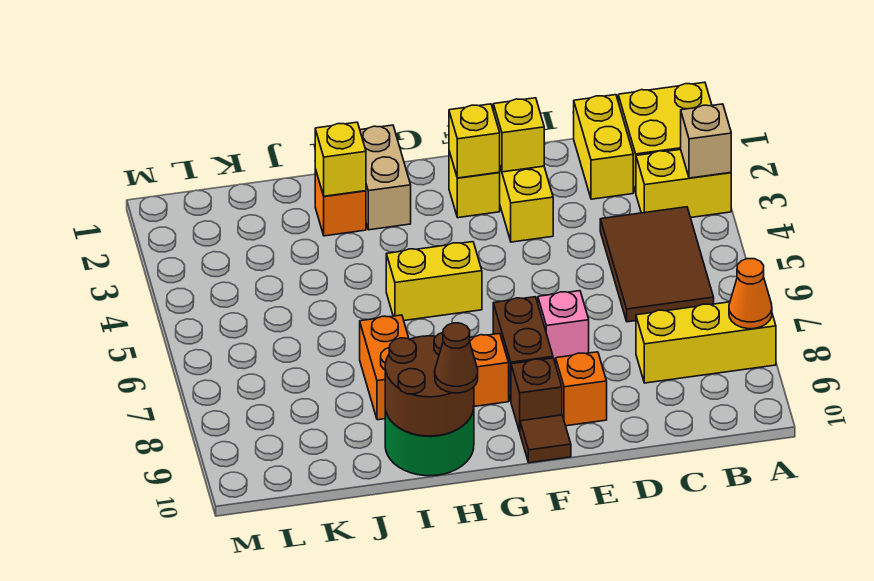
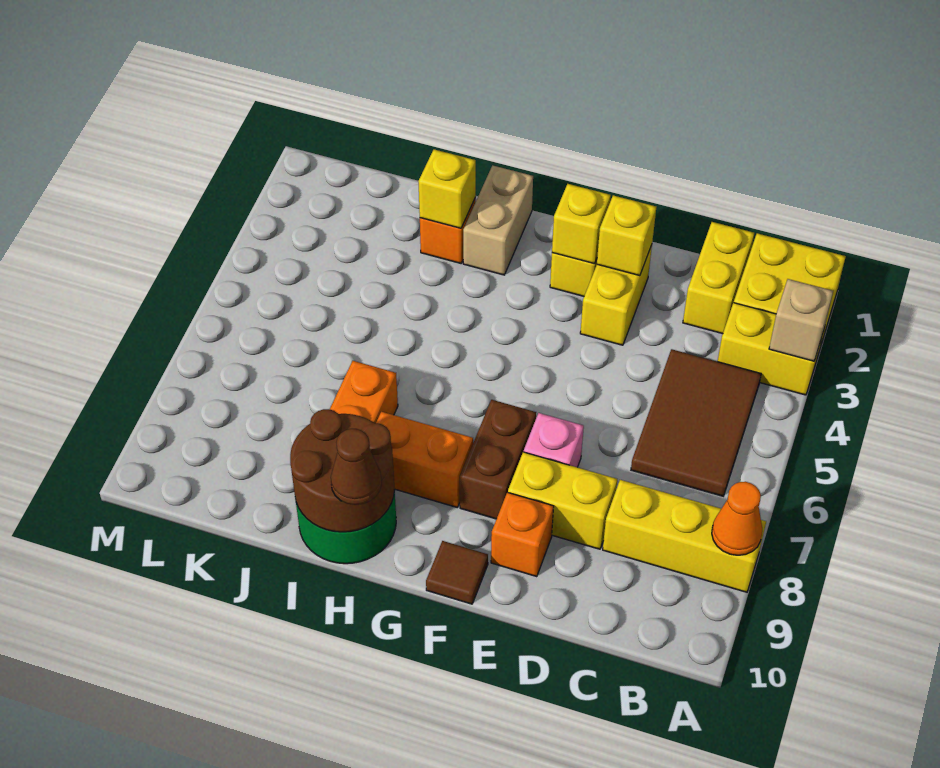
brown brick F9 level 1 -> none
yellow brick G5:H5 level 1 -> yellow brick D8:E8 level 1

